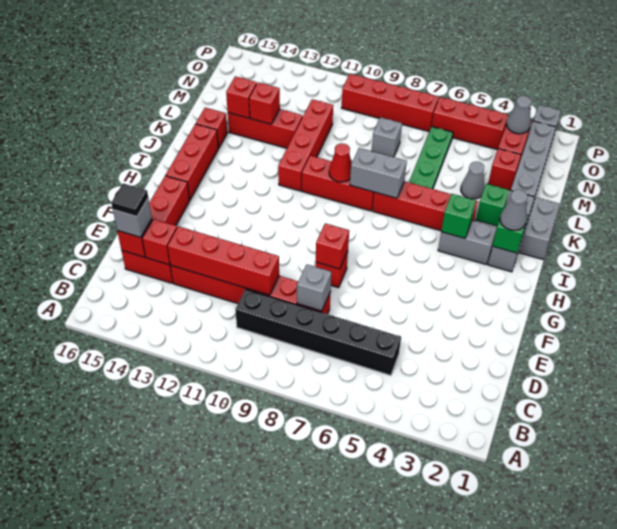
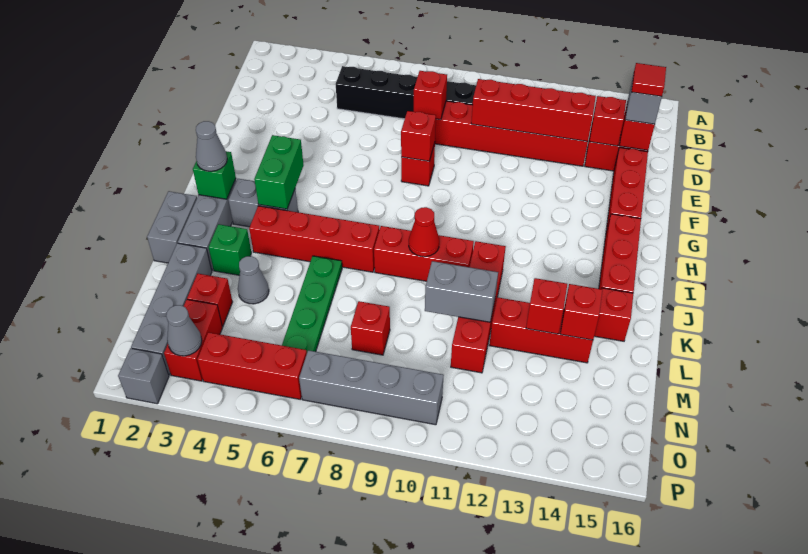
grey brick D8 level 2 -> red brick D8 level 2
black tile D15 level 4 -> red tile D15 level 4
green brick I4 level 2 -> green brick H4:I4 level 2
grey brick J7:J8 level 2 -> grey brick L10:L11 level 2
grey brick M8 level 1 -> red brick M8 level 1
red brick O7:O10 level 1 -> grey brick O7:O10 level 1

